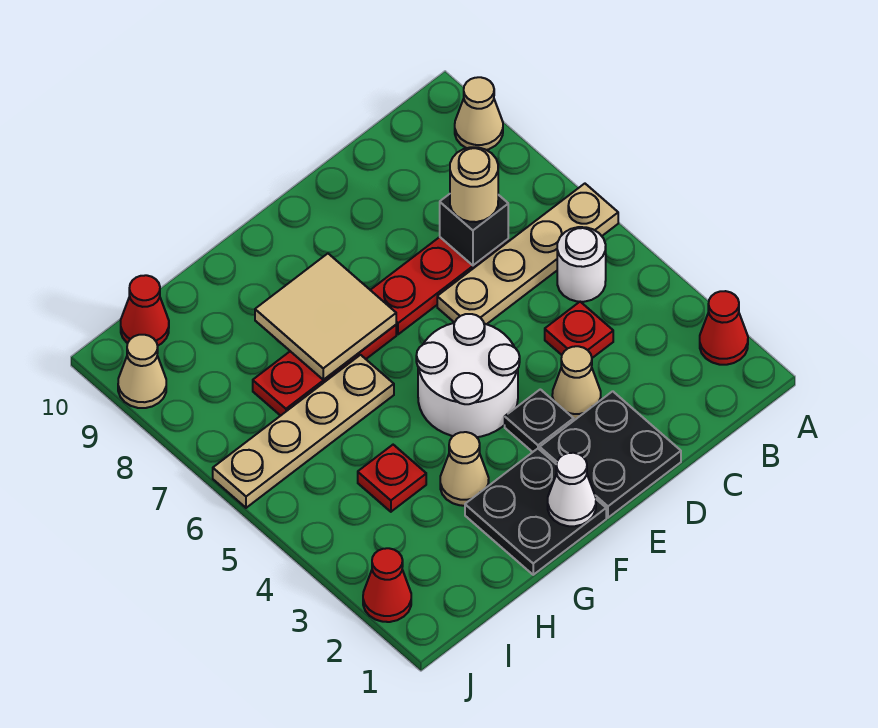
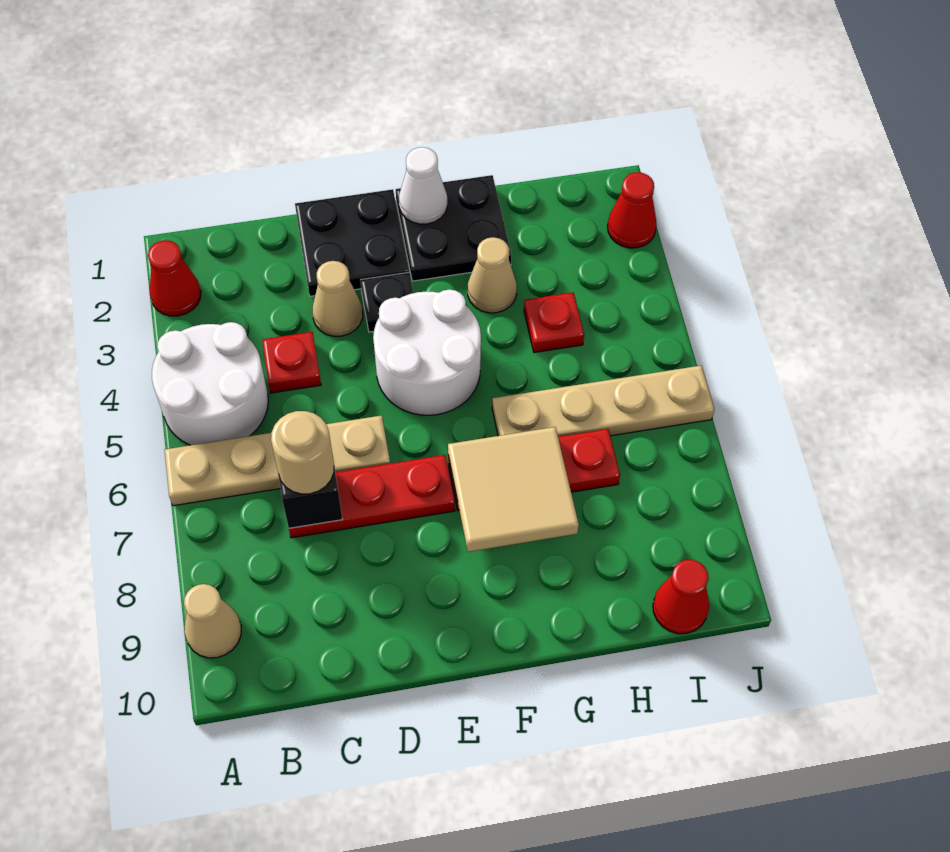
white round brick B5 level 1 -> white round brick A4:B5 level 1
tan cone J9 level 1 -> none

